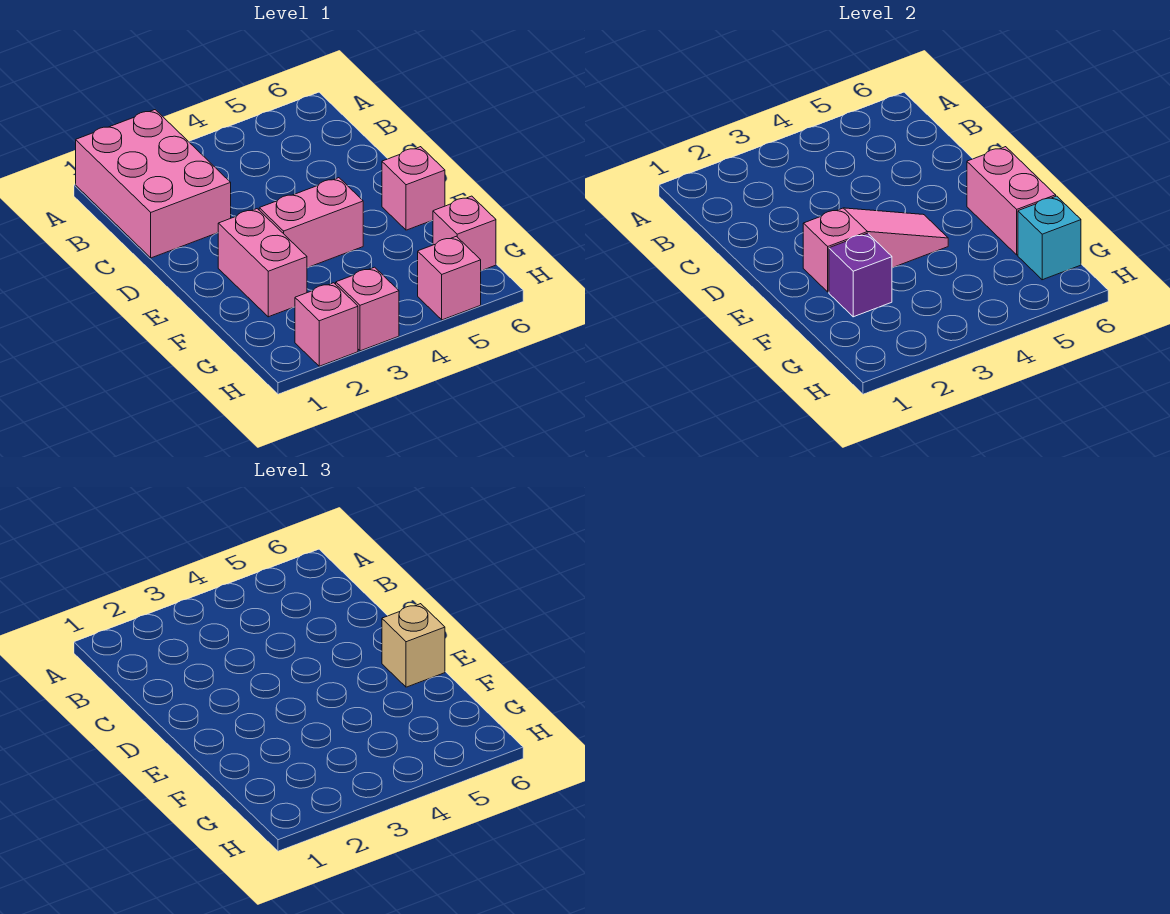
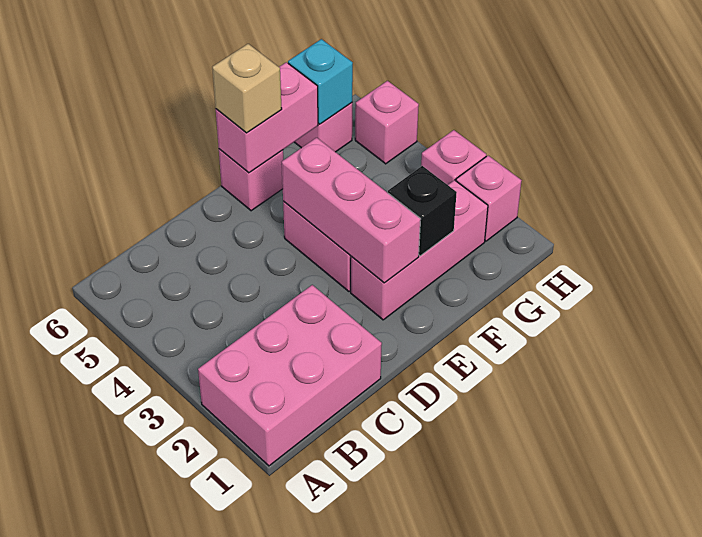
pink brick E2:F2 level 1 -> pink brick E2:G2 level 1
pink slope E2:E4 level 2 top 2 -> pink brick E2:E4 level 2
purple brick F2 level 2 -> black brick F2 level 2

